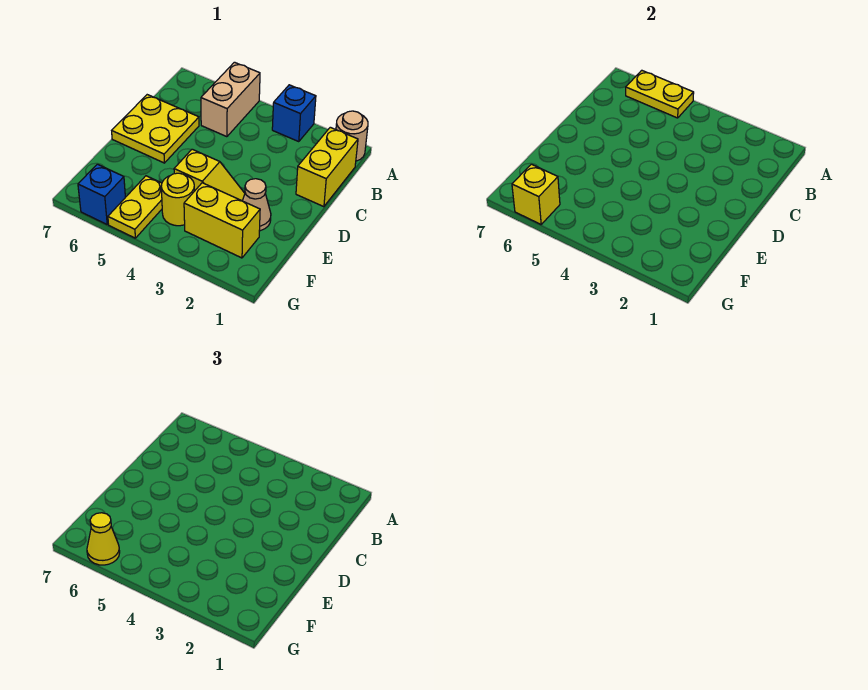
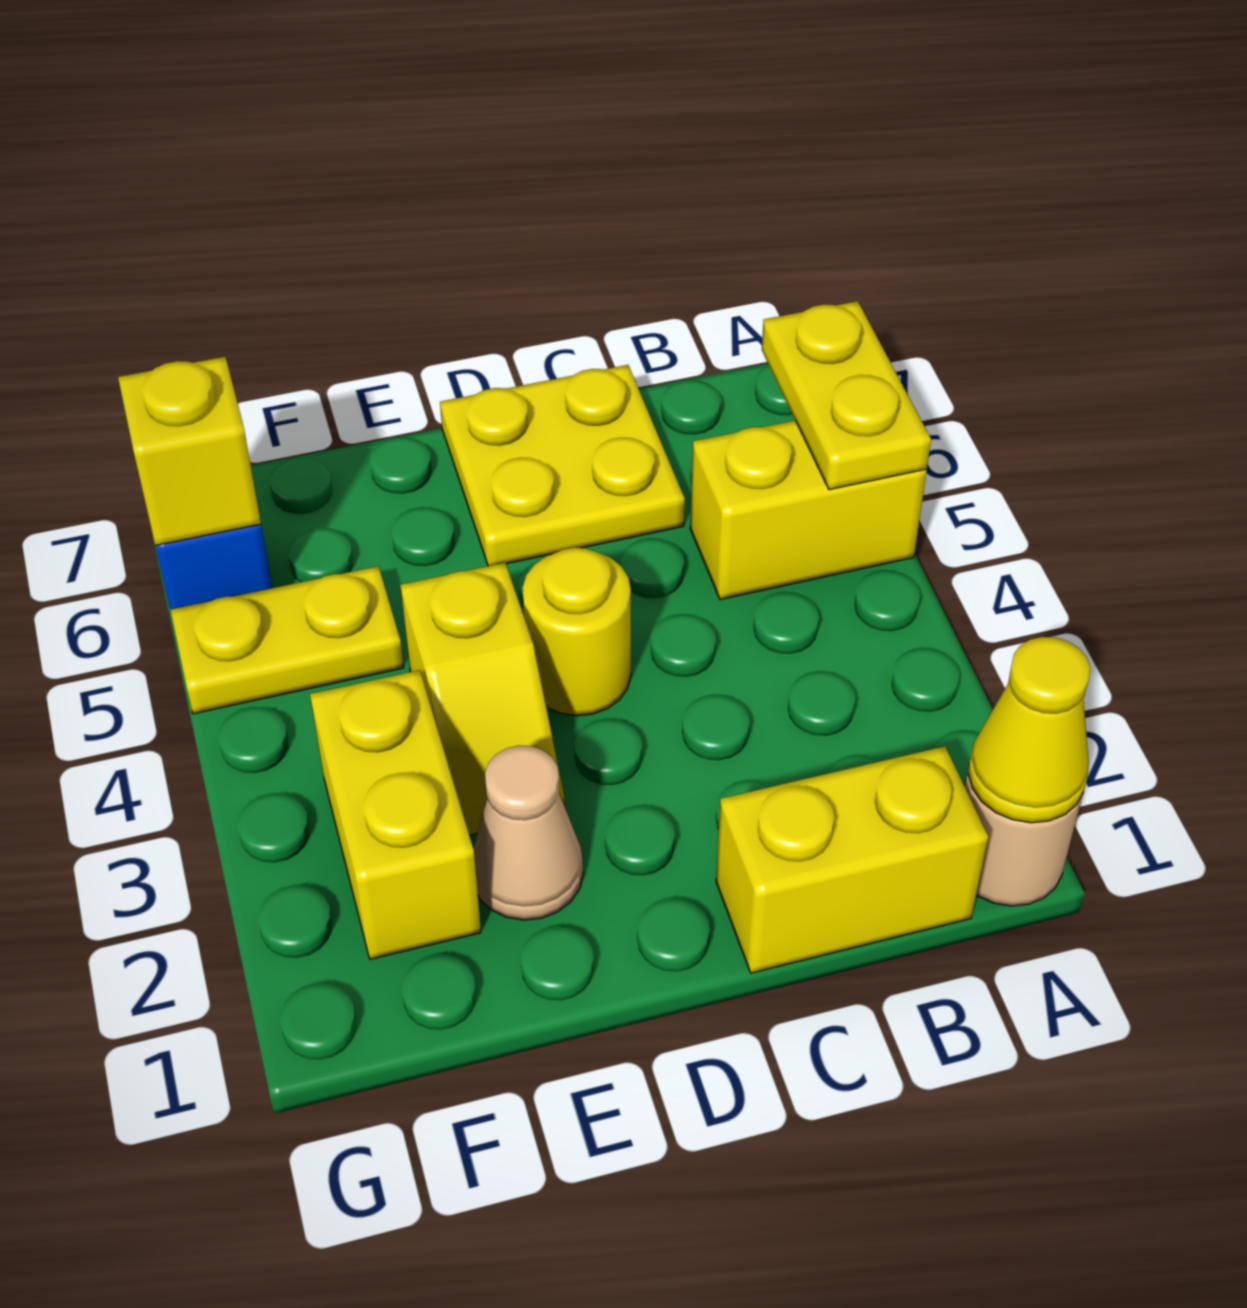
blue brick A3 level 1 -> none
tan brick A5:B5 level 1 -> yellow brick A5:B5 level 1
yellow round brick F4 level 1 -> yellow round brick D4 level 1
yellow cone G6 level 3 -> yellow cone A1 level 2

